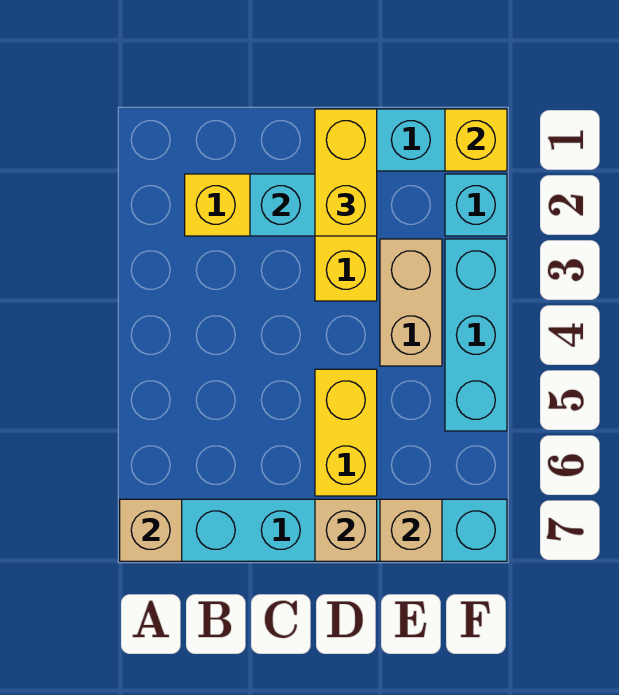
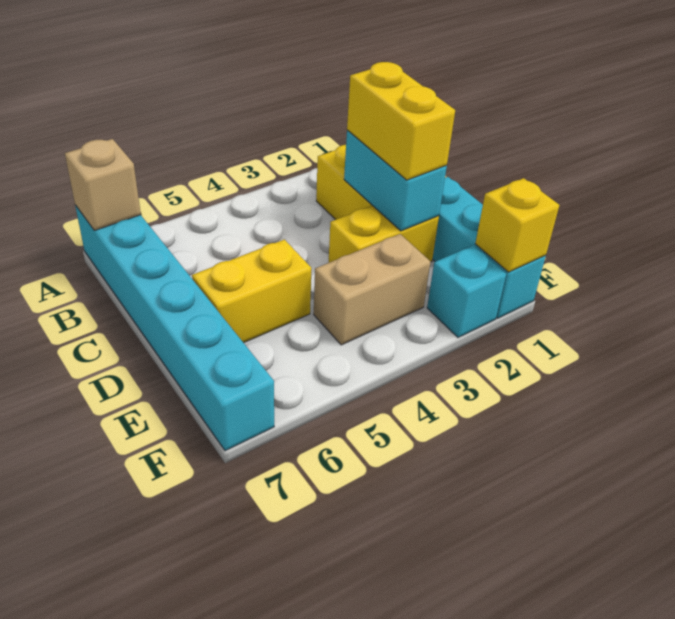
yellow brick D1:D2 level 3 -> yellow brick C2:D2 level 3
tan brick D7 level 2 -> none
tan brick E7 level 2 -> none
cyan brick F3:F5 level 1 -> none

